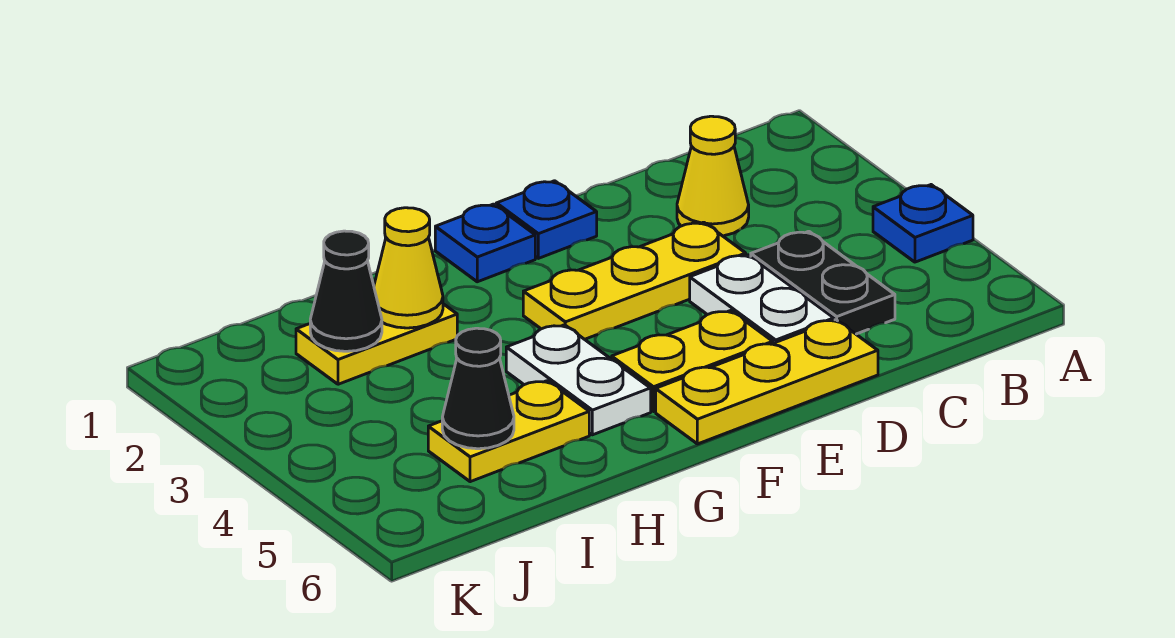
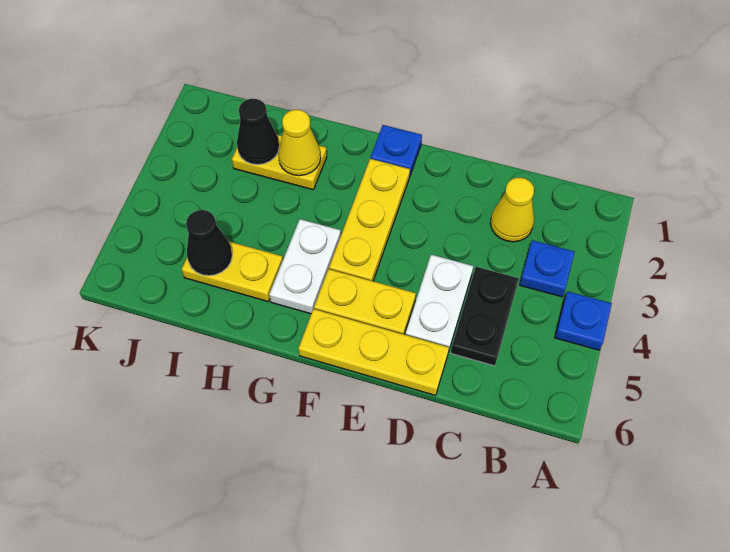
yellow plate D3:F3 level 1 -> yellow plate F2:F4 level 1
blue plate E1 level 1 -> blue plate B3 level 1

